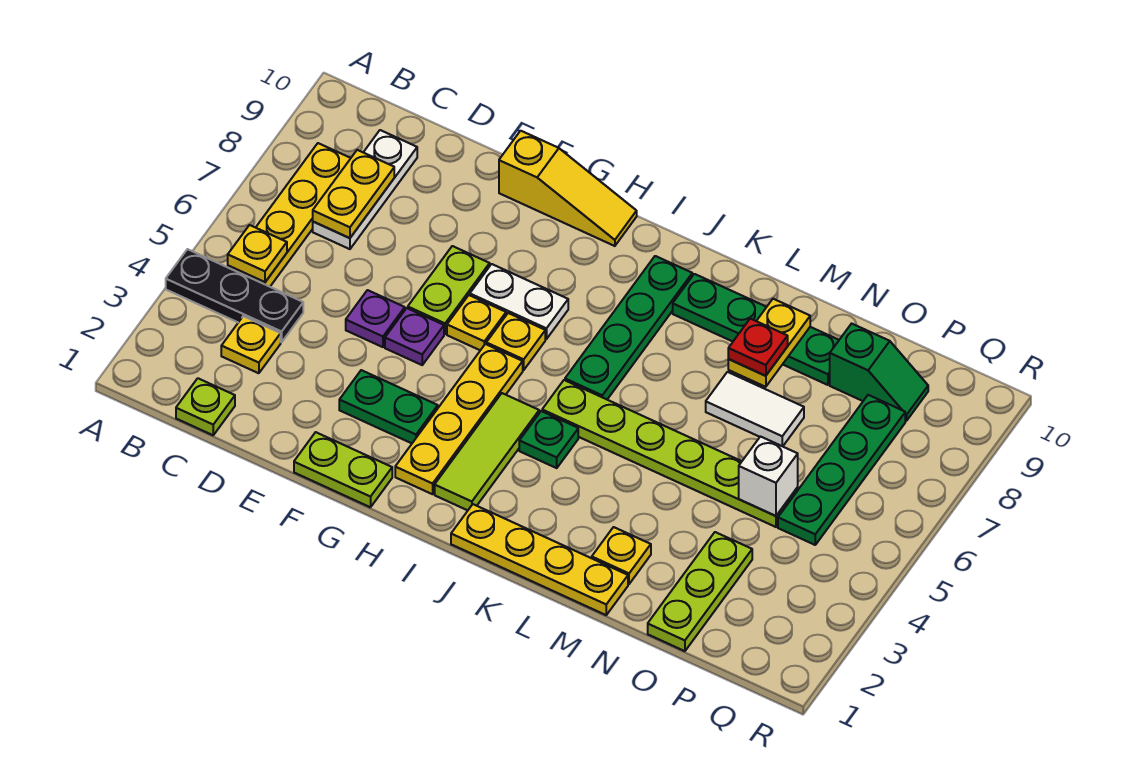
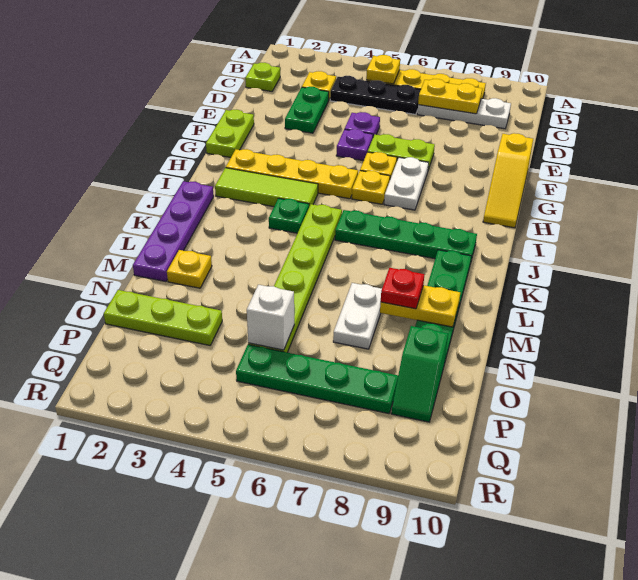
black plate A4:C4 level 1 -> black plate C4:C6 level 1
green plate F3:G3 level 1 -> green plate D3:E3 level 1
yellow plate J1:M1 level 1 -> purple plate J1:M1 level 1
white tile M7:N7 level 1 -> white plate M7:N7 level 1

